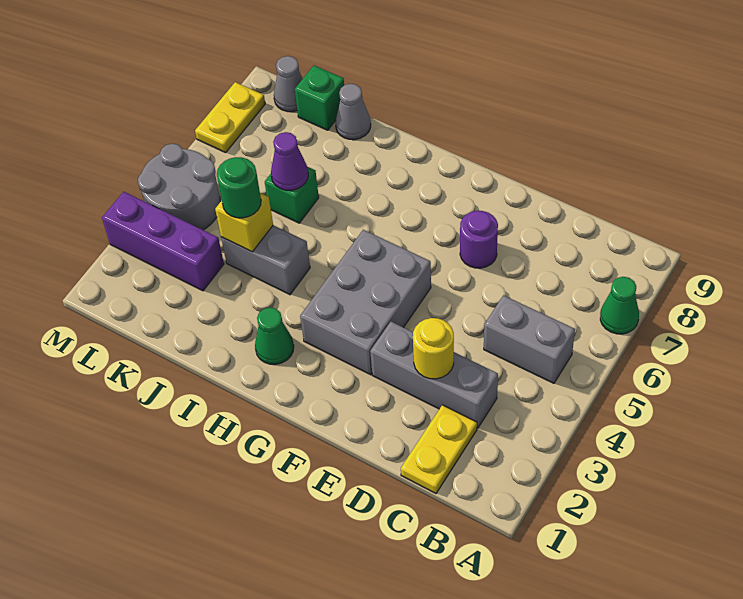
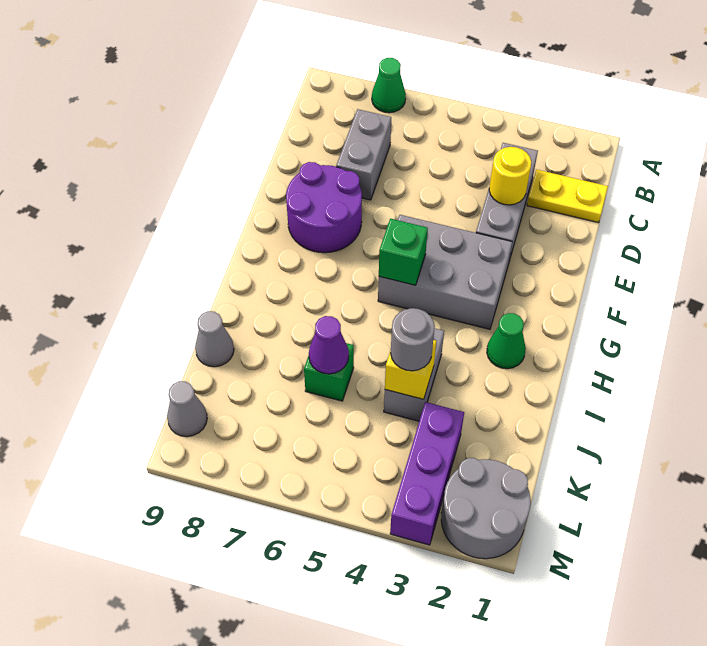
grey brick B5:C5 level 1 -> grey brick C7:D7 level 1
purple round brick E7 level 1 -> purple round brick E7:F8 level 1
green round brick J4 level 3 -> grey round brick J4 level 3
green brick K9 level 1 -> green brick G5 level 2
grey round brick L4:M5 level 1 -> grey round brick L1:M2 level 1
yellow plate M7:M8 level 1 -> none

